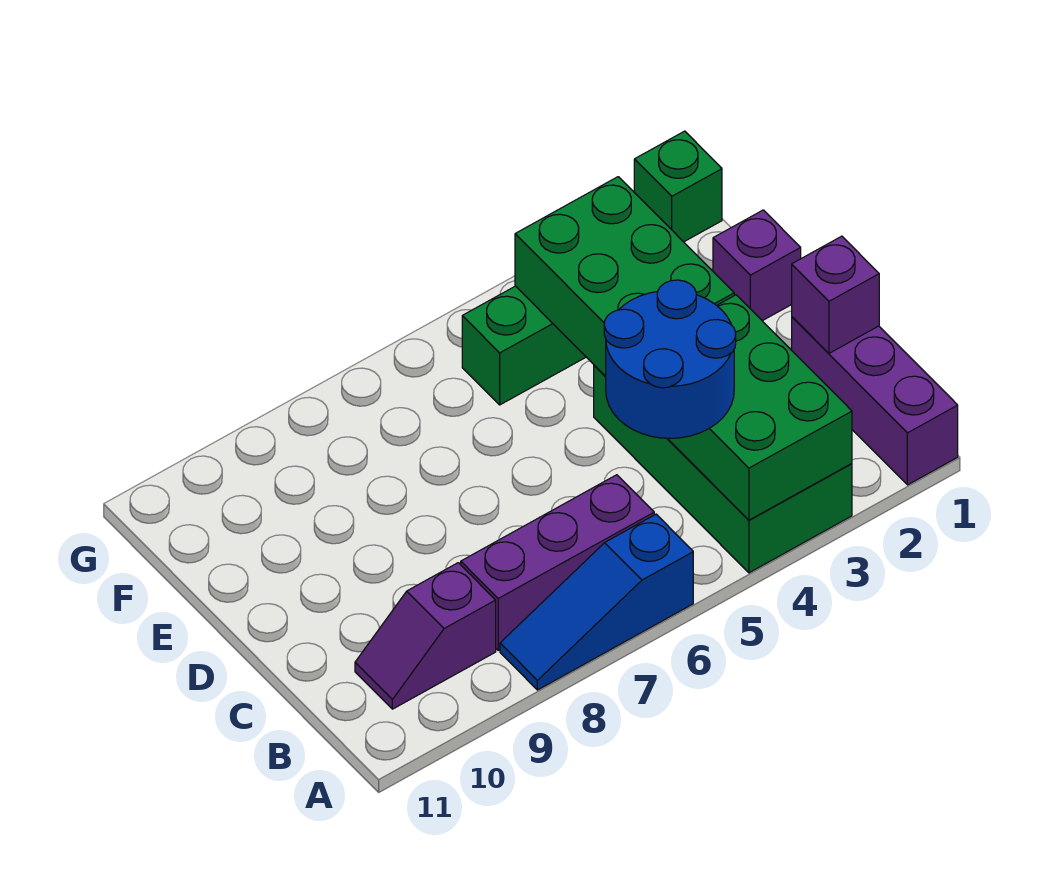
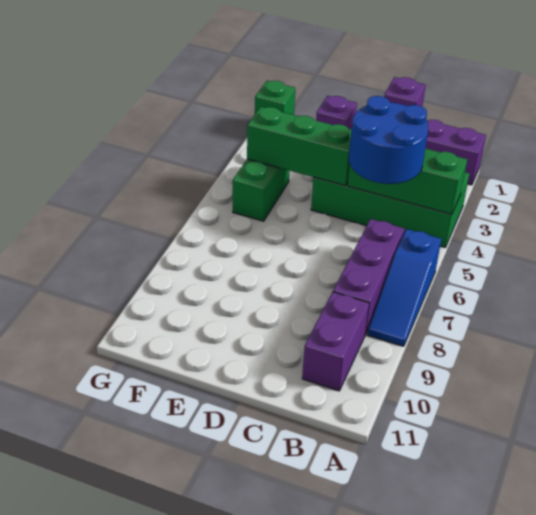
green brick A3:C4 level 2 -> green brick A4:C4 level 2
purple slope B9:B10 level 1 top 9 -> purple brick B9:B10 level 1
green brick D3:F4 level 2 -> green brick D4:F4 level 2

